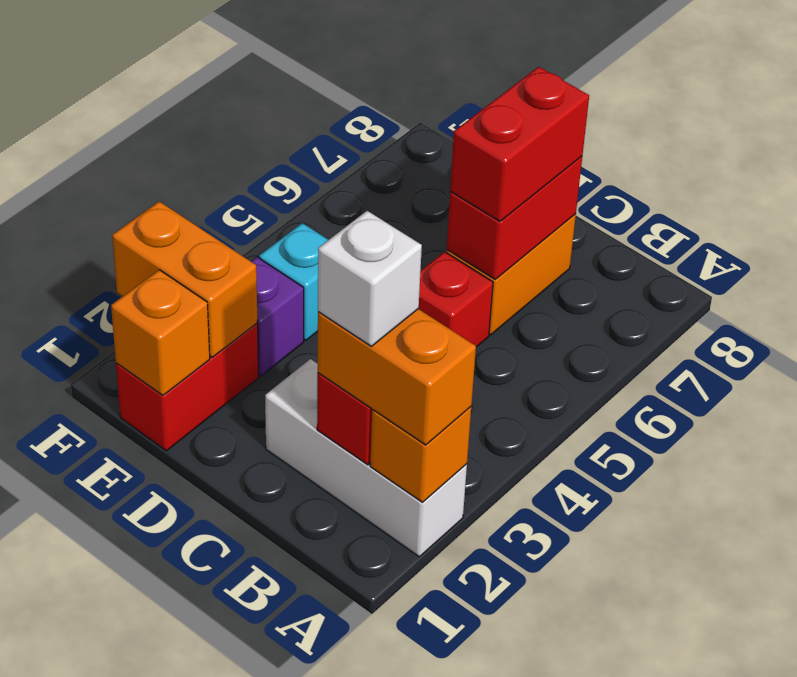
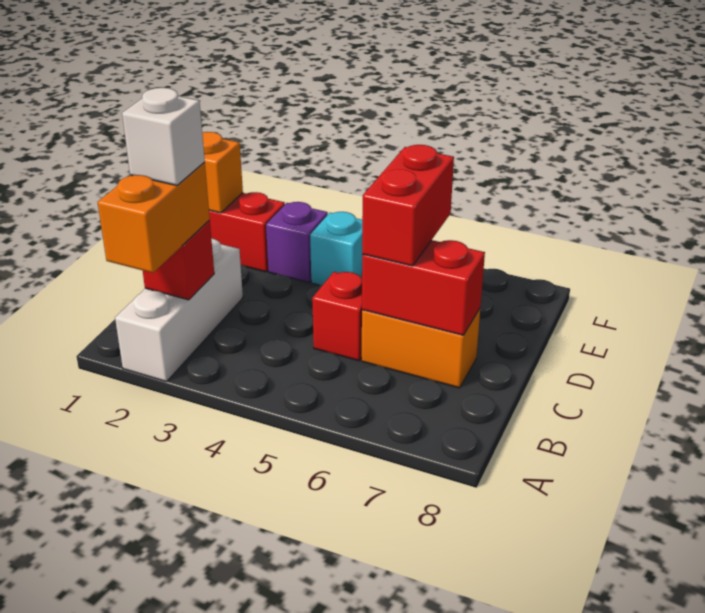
orange brick A2 level 2 -> none
red brick C6:C7 level 3 -> red brick C6:D6 level 3
orange brick E2:F2 level 2 -> none

